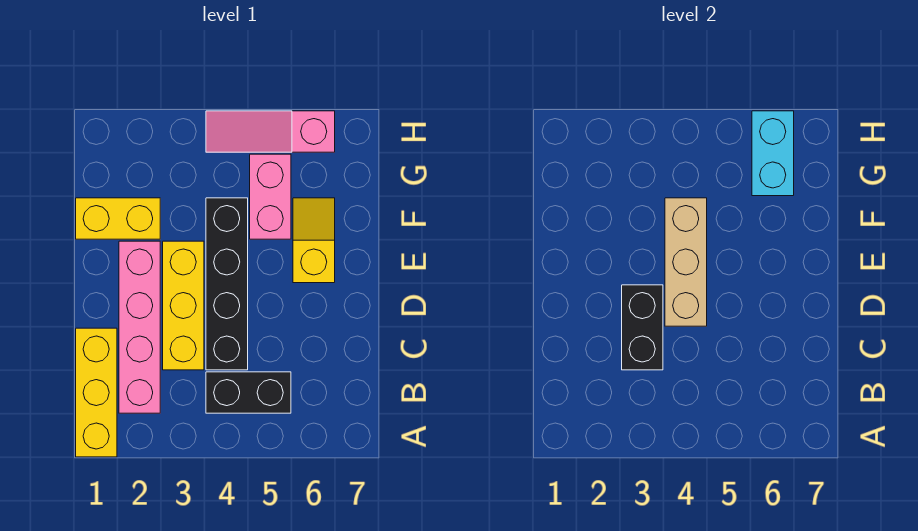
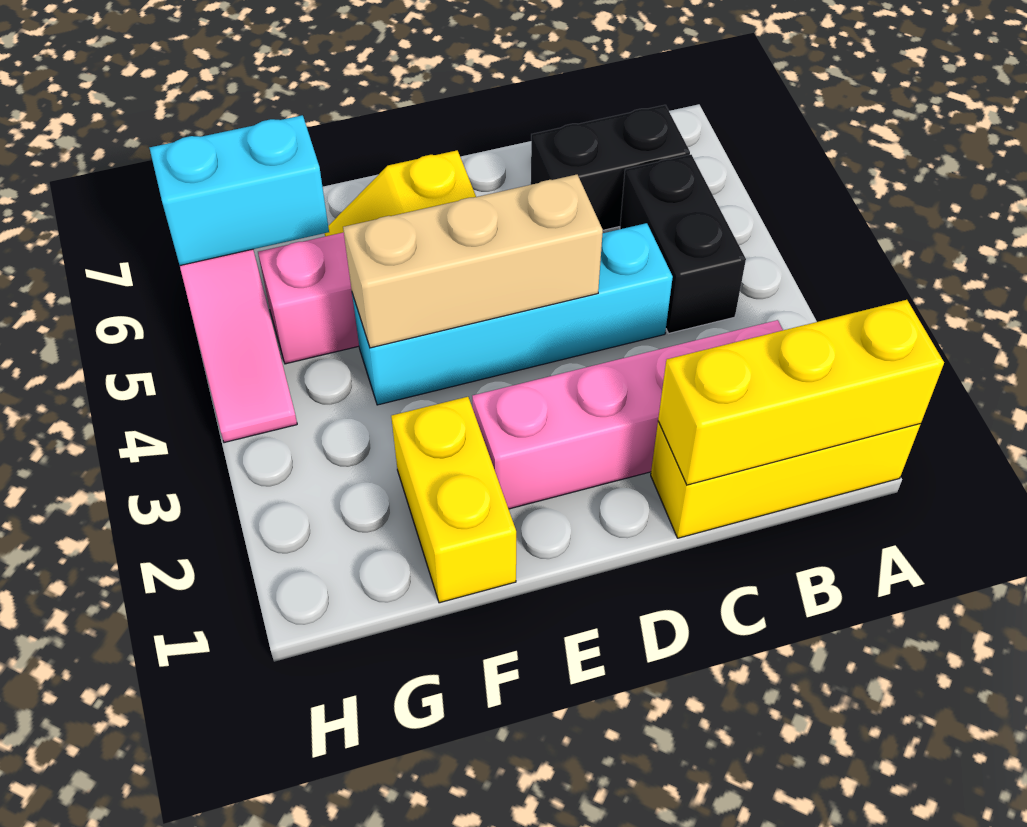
yellow brick C3:E3 level 1 -> yellow brick A1:C1 level 2
black brick C3:D3 level 2 -> black brick B6:C6 level 1
black brick C4:F4 level 1 -> cyan brick C4:F4 level 1

